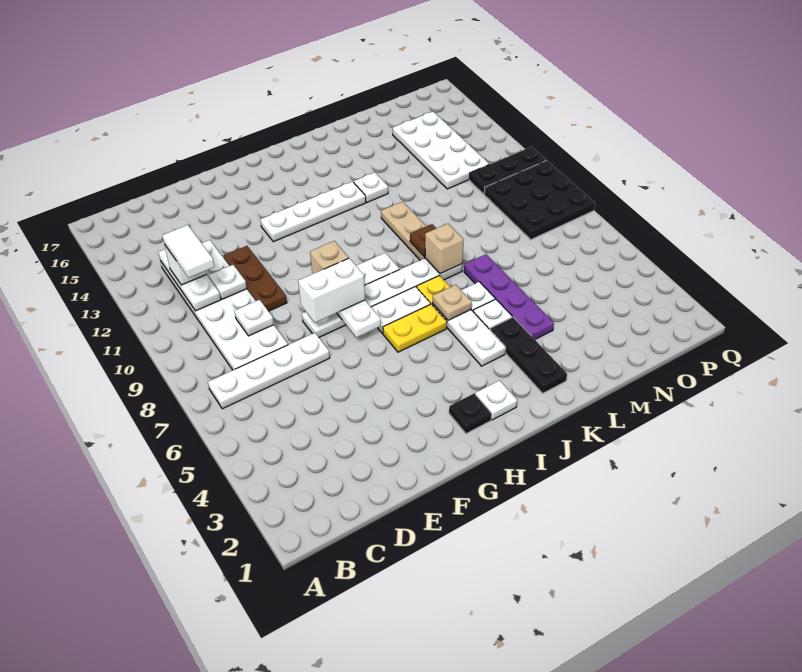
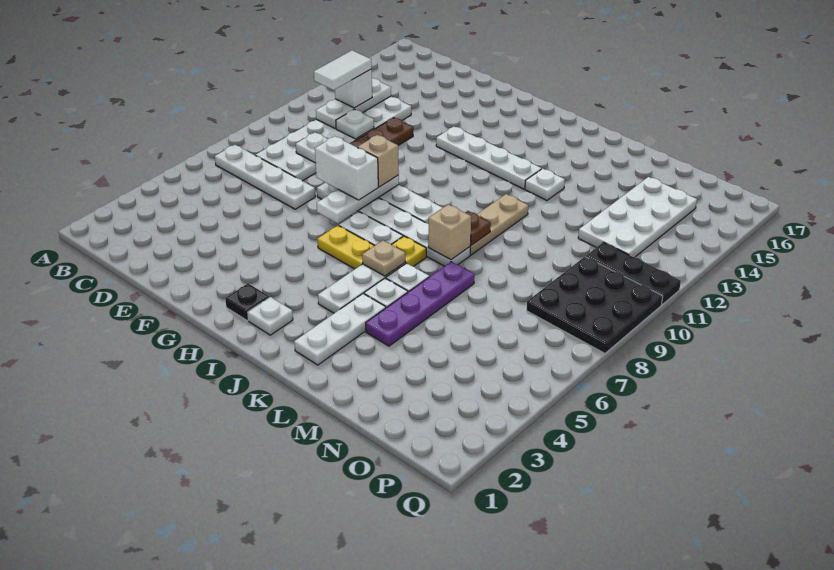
black plate K2:K4 level 1 -> white plate K2:K4 level 1

